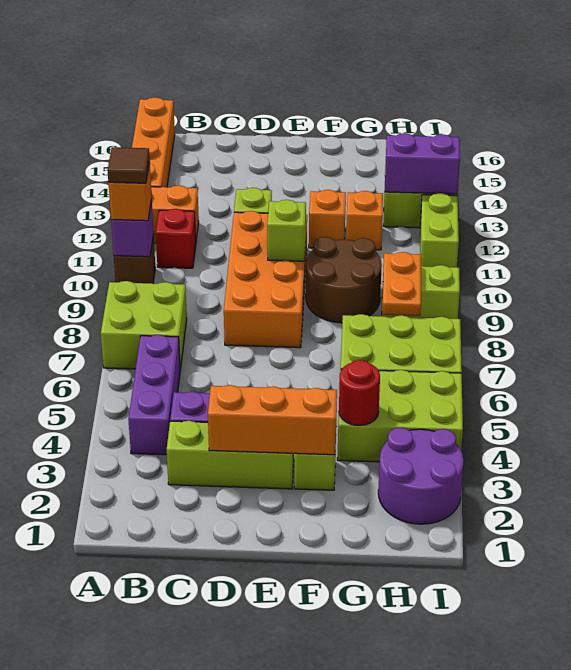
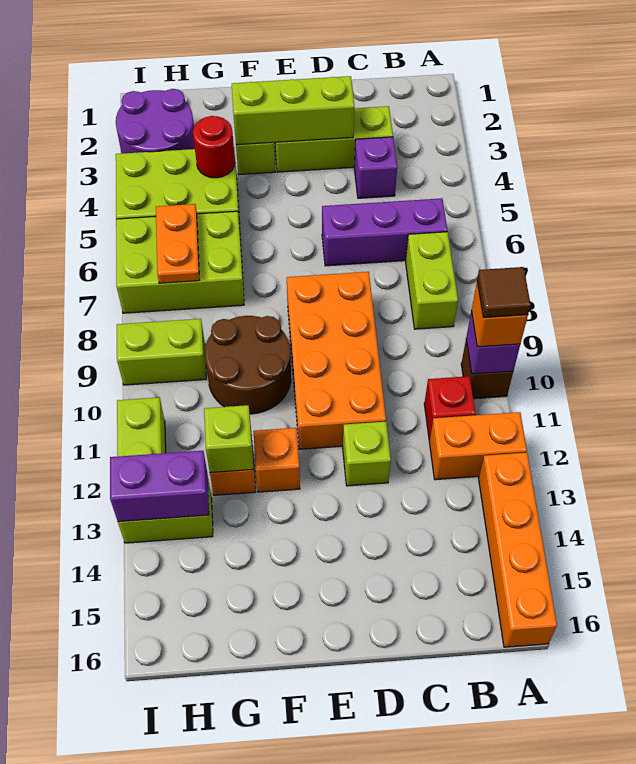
lime brick A7:B8 level 1 -> lime brick B7:B8 level 1
purple brick B4:B6 level 1 -> purple brick B6:D6 level 1
orange brick D3:F3 level 2 -> lime brick D3:F3 level 2
lime brick E10 level 2 -> lime brick G12 level 2
orange plate H8:H9 level 2 -> orange plate H6:H7 level 2

